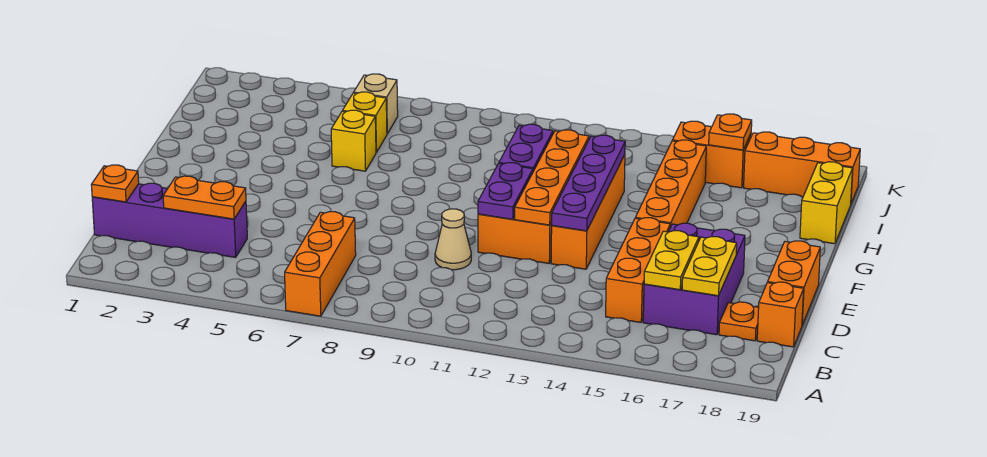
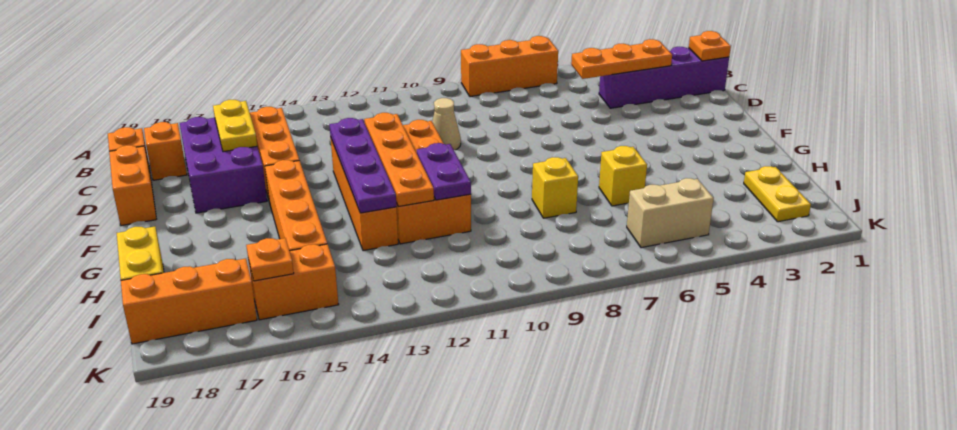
orange brick A7:C7 level 1 -> orange brick A6:A8 level 1
orange plate C3:C4 level 2 -> orange plate C3:C5 level 2
yellow plate C17:D17 level 2 -> yellow plate I2:J2 level 1
orange plate C18 level 1 -> orange brick C18 level 1
purple plate E11:F11 level 2 -> none
yellow brick I6 level 1 -> yellow brick H8 level 1
tan brick J6 level 1 -> tan brick J5:J6 level 1

